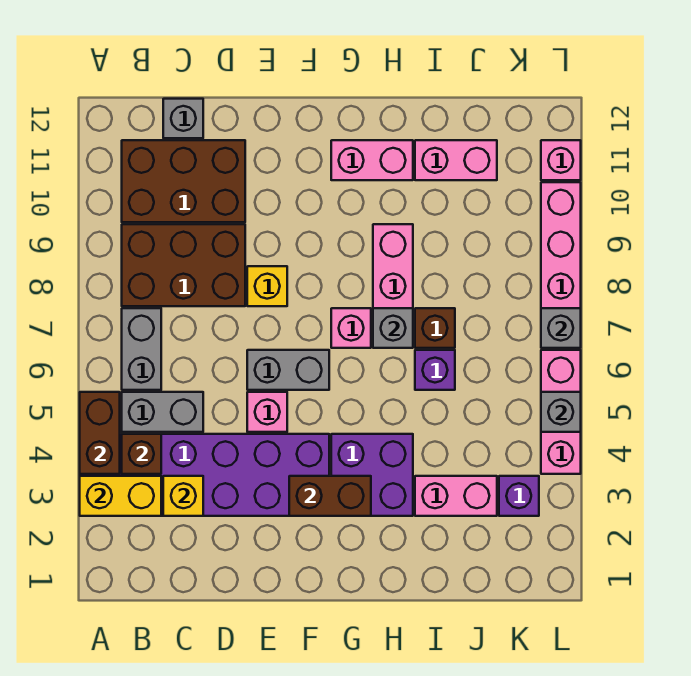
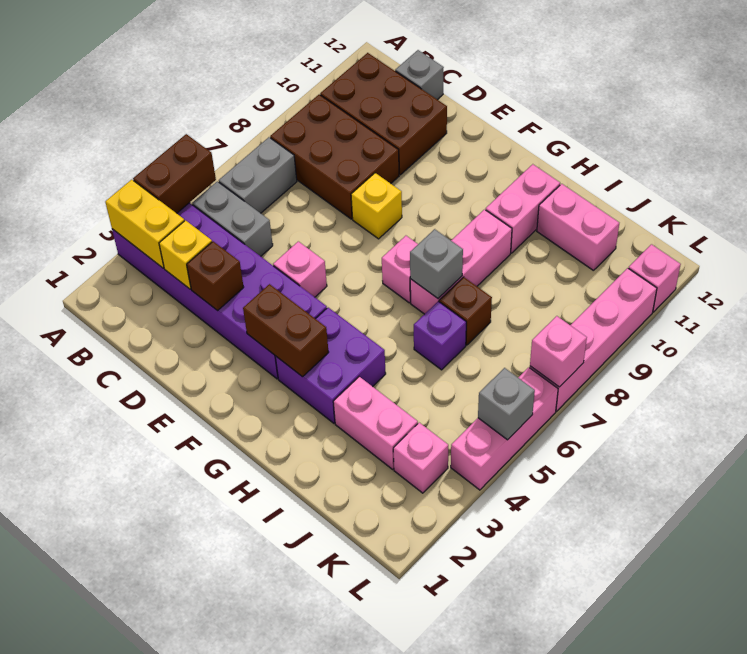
brown brick B4 level 2 -> brown brick D3 level 2
grey brick E6:F6 level 1 -> none
pink brick G11:H11 level 1 -> pink brick H10:H11 level 1
purple brick K3 level 1 -> pink brick K3 level 1
grey brick L7 level 2 -> pink brick L7 level 2

